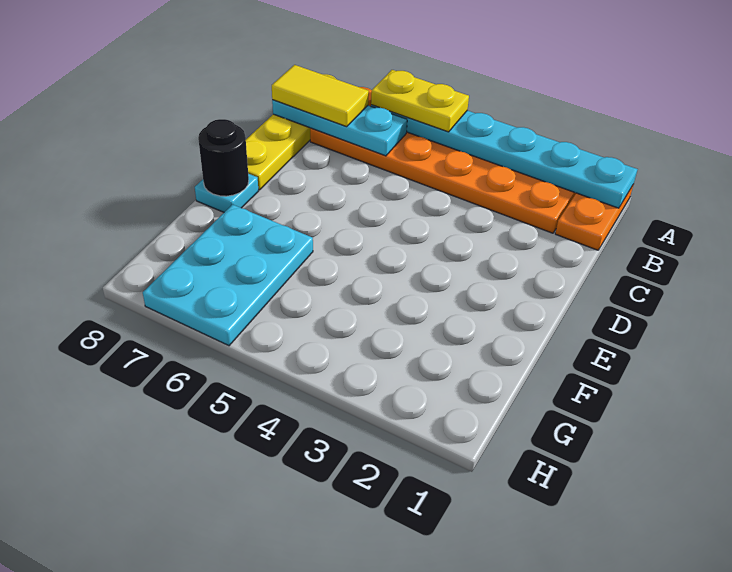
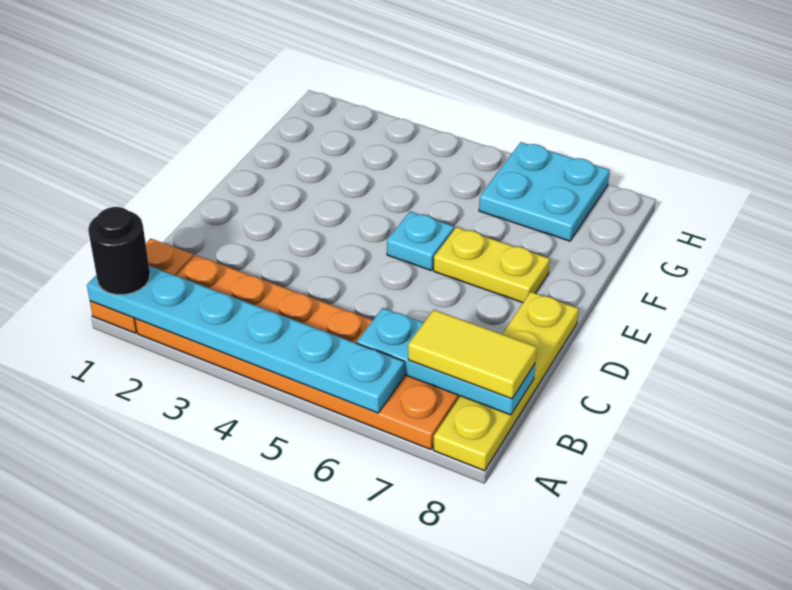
yellow plate A5:A6 level 3 -> yellow plate E6:E7 level 1
cyan plate E8 level 1 -> cyan plate E5 level 1
black round brick E8 level 2 -> black round brick A1 level 3
cyan plate F6:H7 level 1 -> cyan plate G6:H7 level 1

